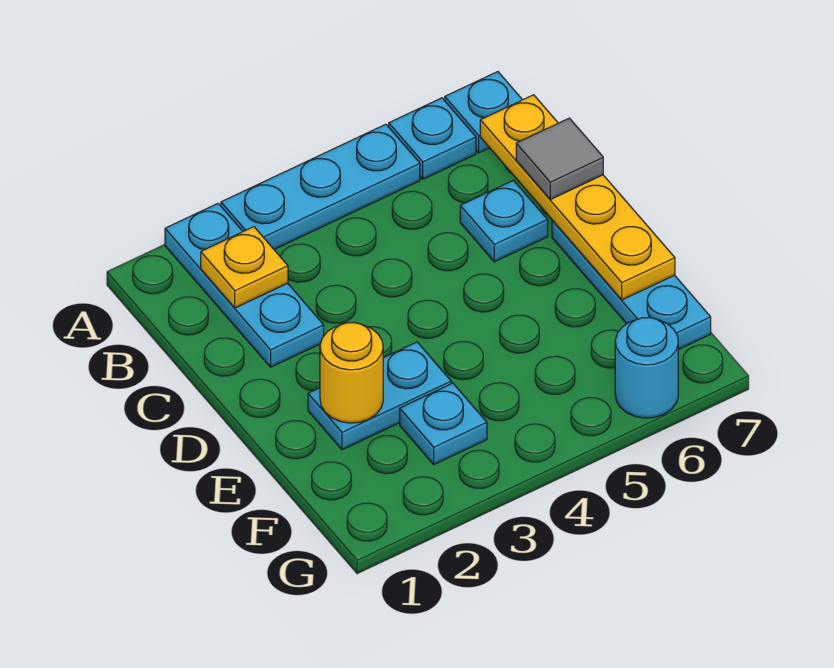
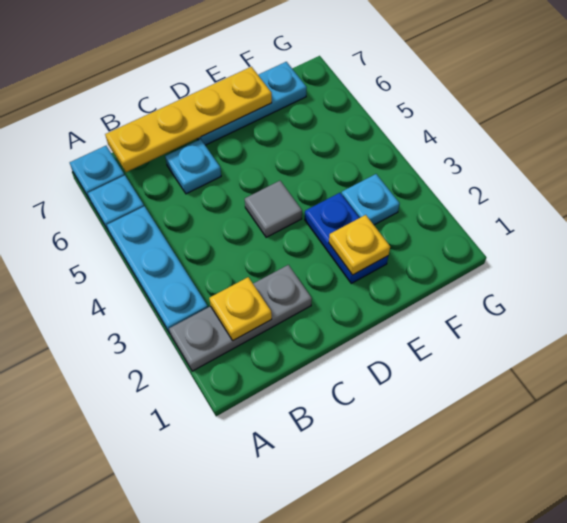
cyan plate A2:C2 level 1 -> grey plate A2:C2 level 1
grey tile C7 level 3 -> grey tile D4 level 1
cyan plate E2:E3 level 1 -> blue plate E2:E3 level 1
yellow round brick E2 level 2 -> yellow plate E2 level 2
cyan round brick G6 level 1 -> none

